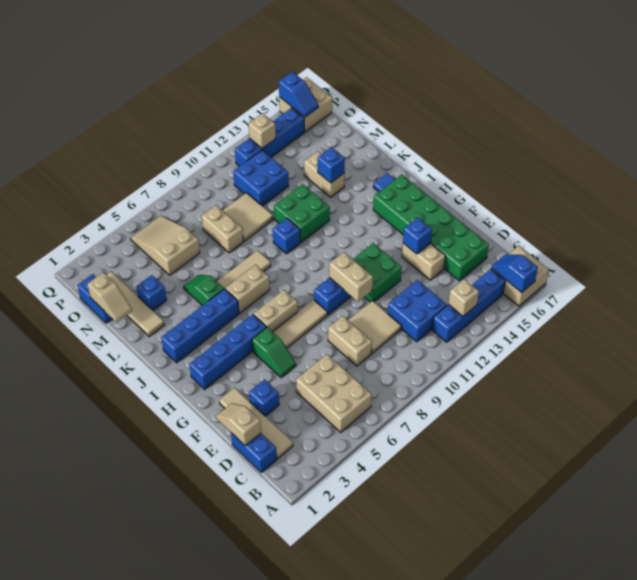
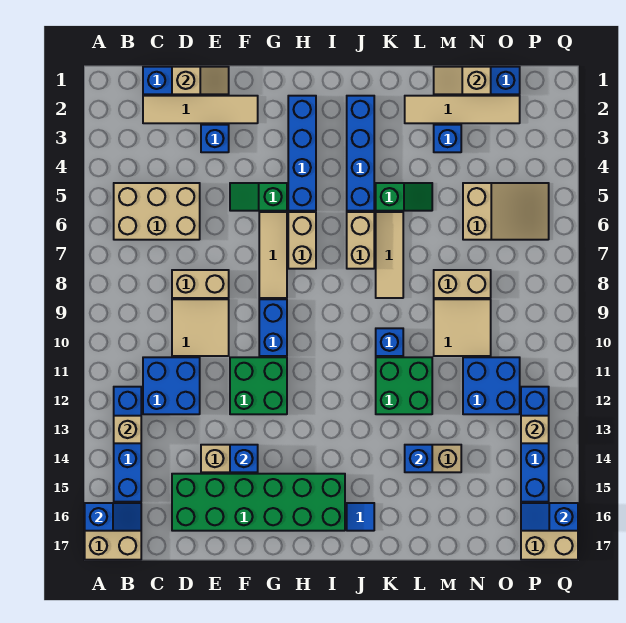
tan brick F10:G10 level 2 -> none

